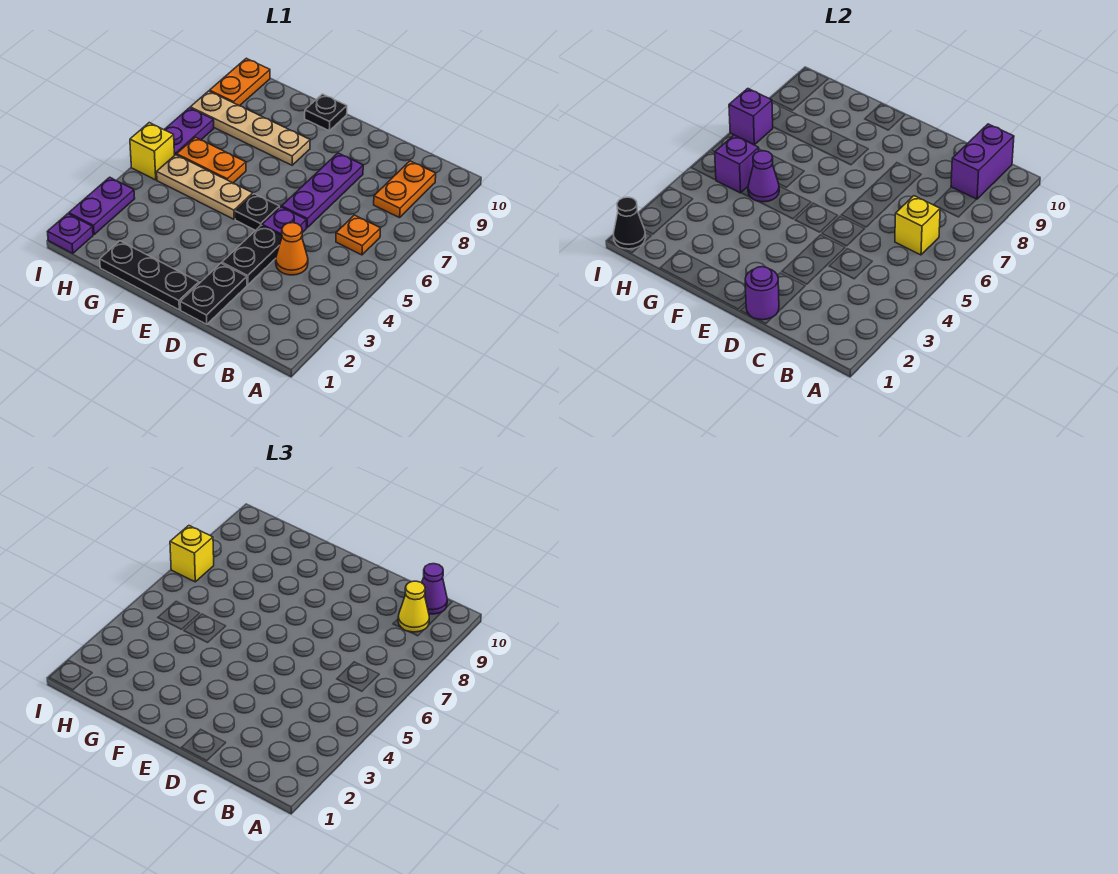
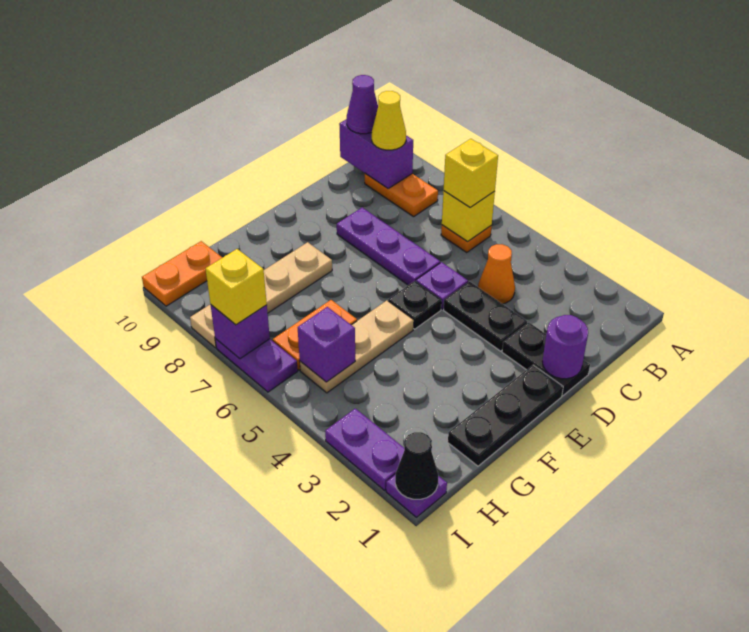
black plate F10 level 1 -> none
purple cone G5 level 2 -> none
yellow brick I5 level 1 -> yellow brick B6 level 3
orange plate I9:I10 level 1 -> orange plate H10:I10 level 1

